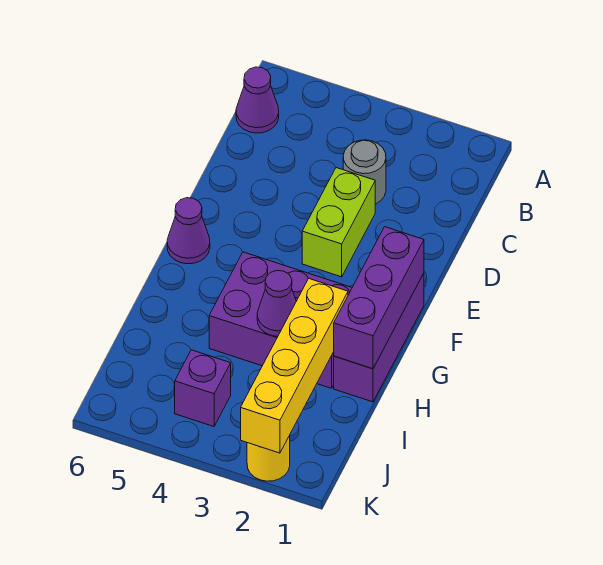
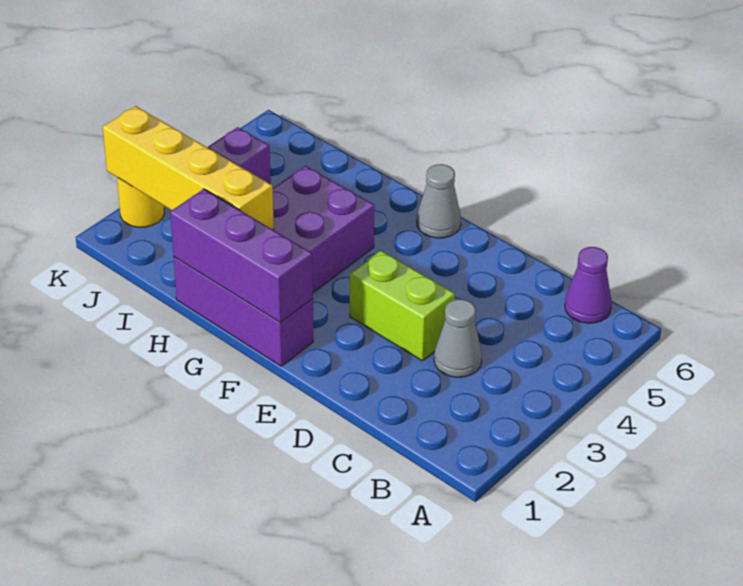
grey round brick C3 level 1 -> grey cone C3 level 1
purple cone F6 level 1 -> grey cone F6 level 1
purple cone H3 level 2 -> none

